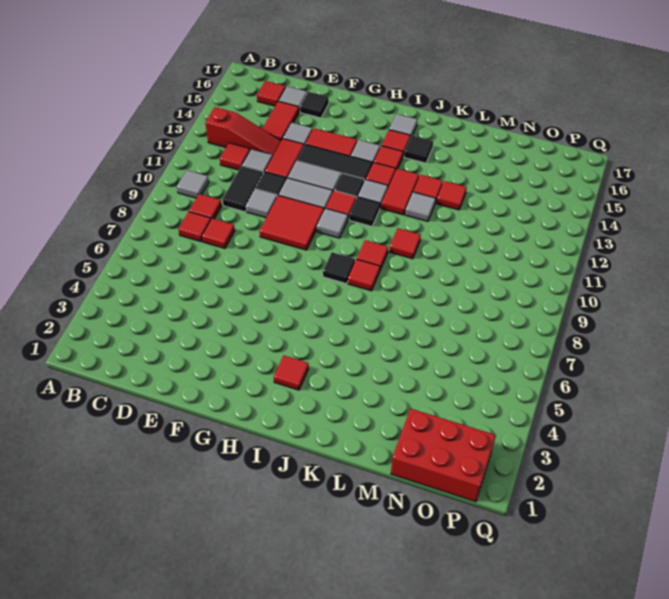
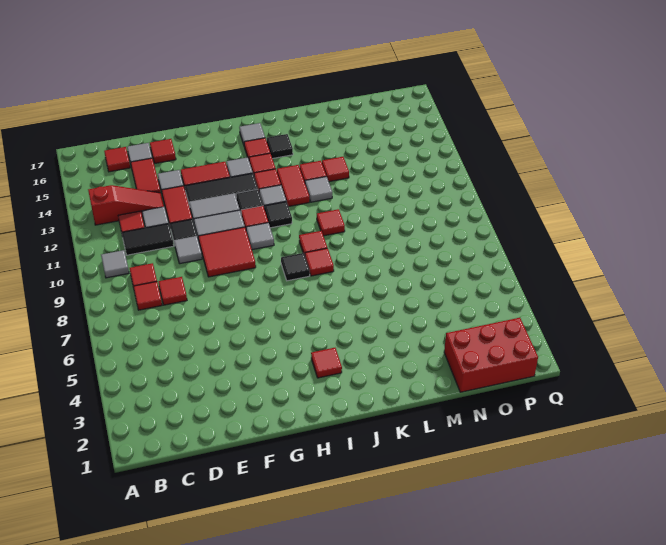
black tile D10:D11 level 1 -> black tile C11:D11 level 1
black tile E16 level 1 -> red tile E16 level 1

